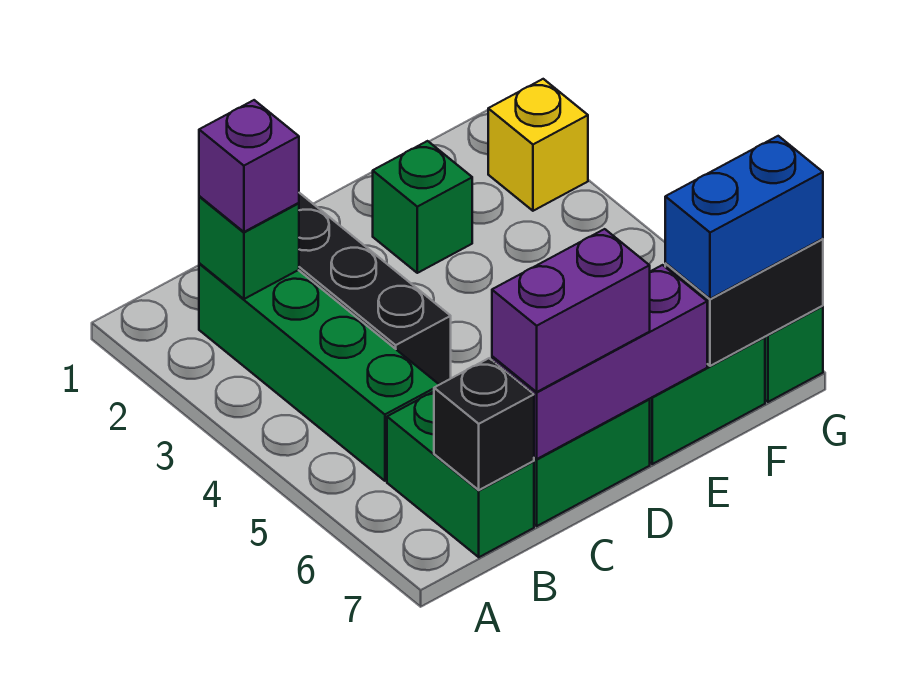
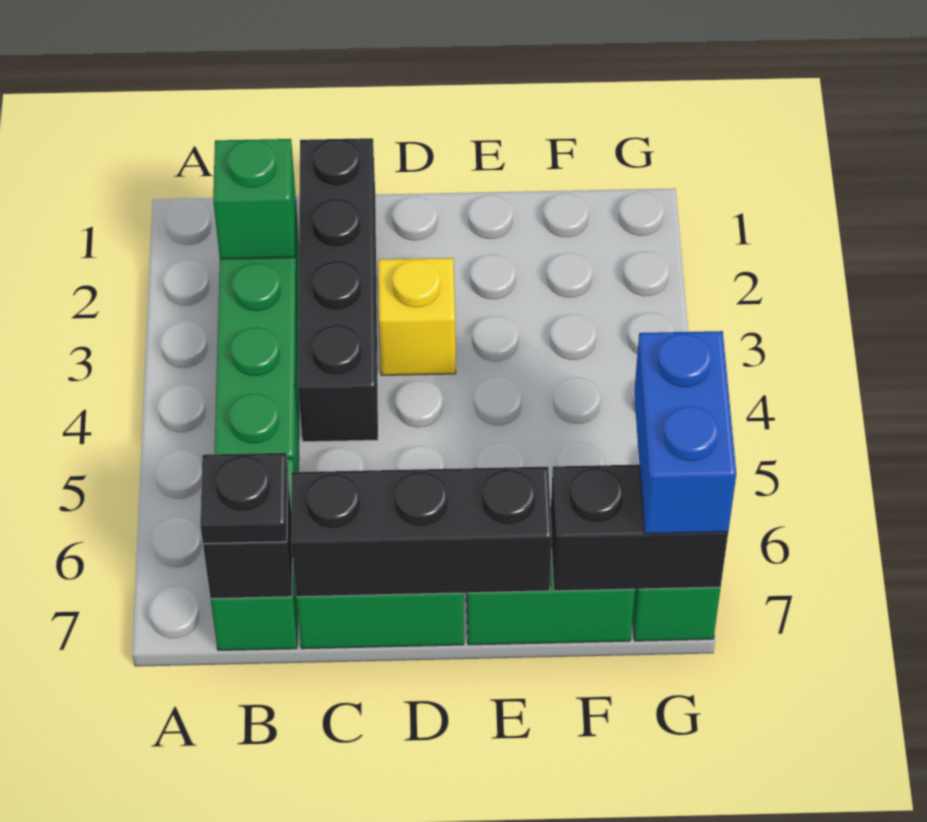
purple brick B2 level 3 -> none
none -> black plate B7 level 3
purple brick C7:E7 level 2 -> black brick C7:E7 level 2
purple brick C7:D7 level 3 -> none
green brick E2 level 1 -> none
blue brick F7:G7 level 3 -> blue brick G6:G7 level 3
yellow brick G2 level 1 -> yellow brick D3 level 1

